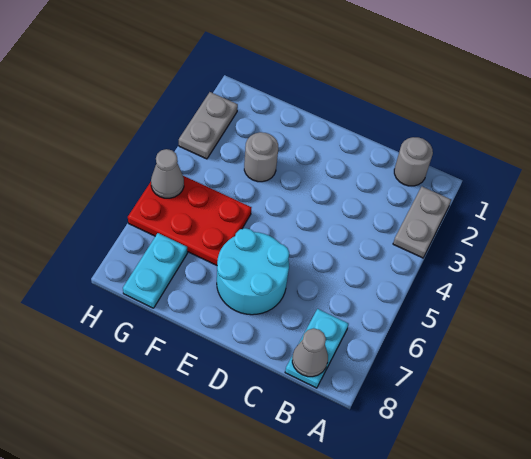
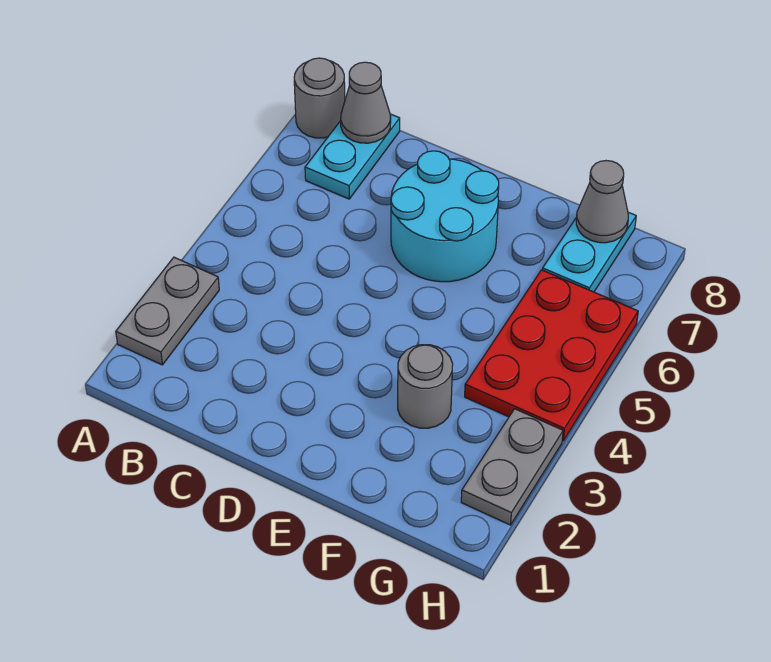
grey round brick B1 level 1 -> grey round brick A8 level 1
red plate F5:H6 level 1 -> red plate G4:H6 level 1
grey cone H5 level 2 -> grey cone G8 level 2

